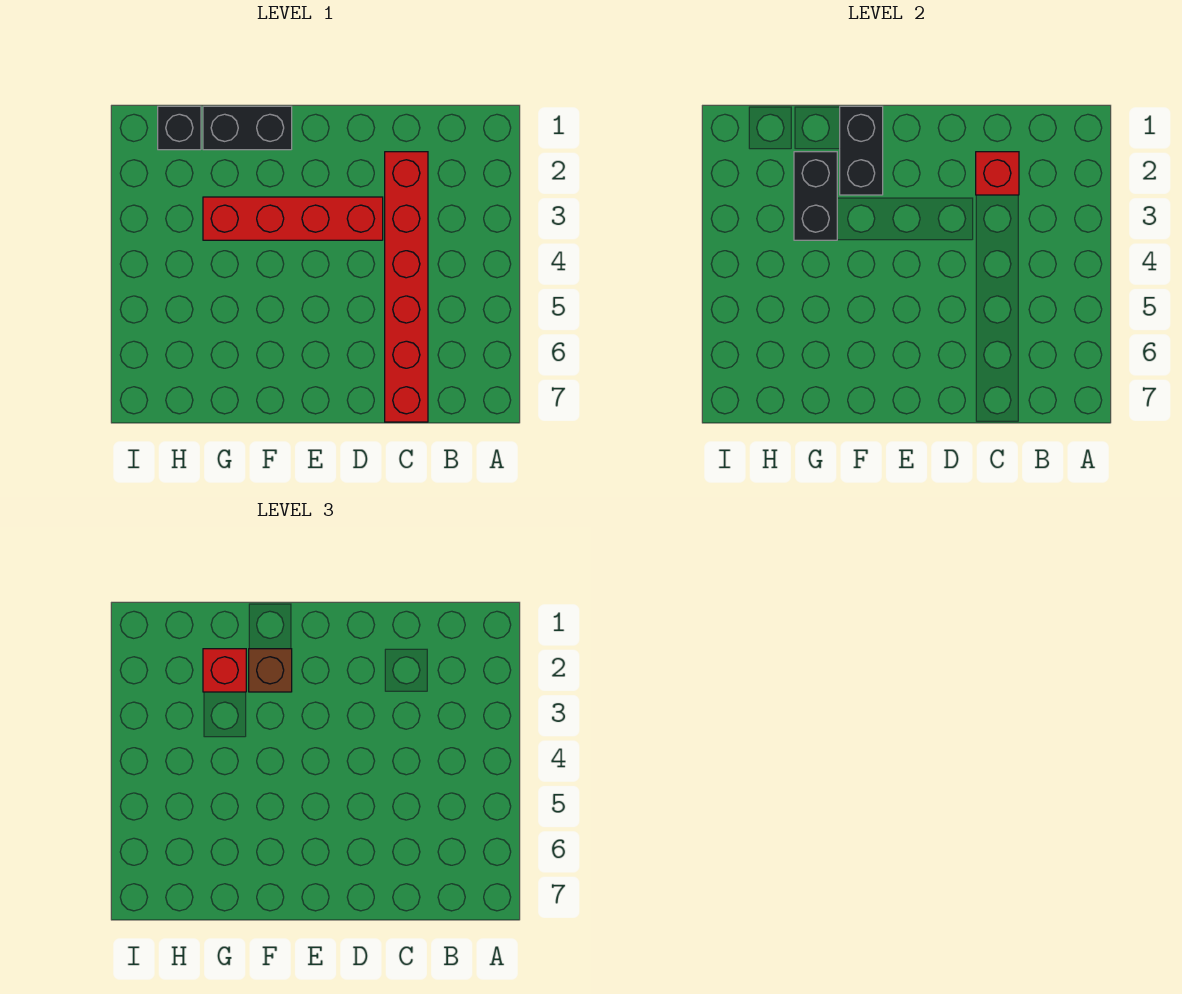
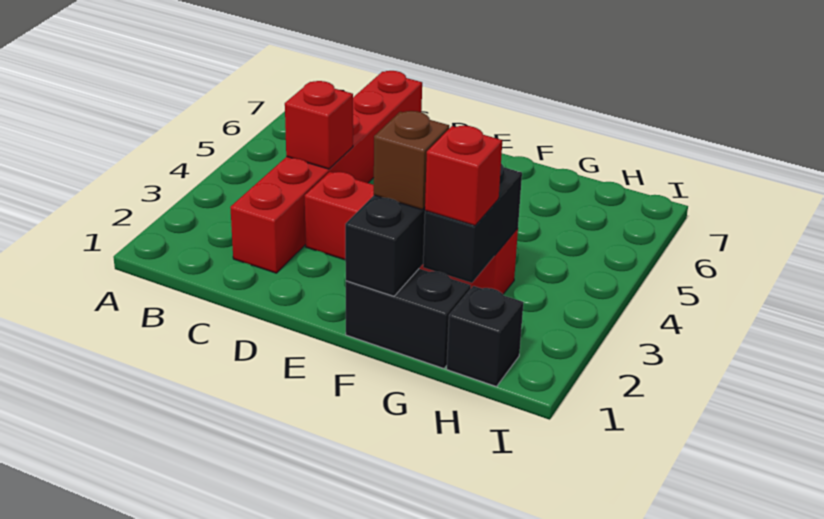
red brick C2 level 2 -> red brick C4 level 2

